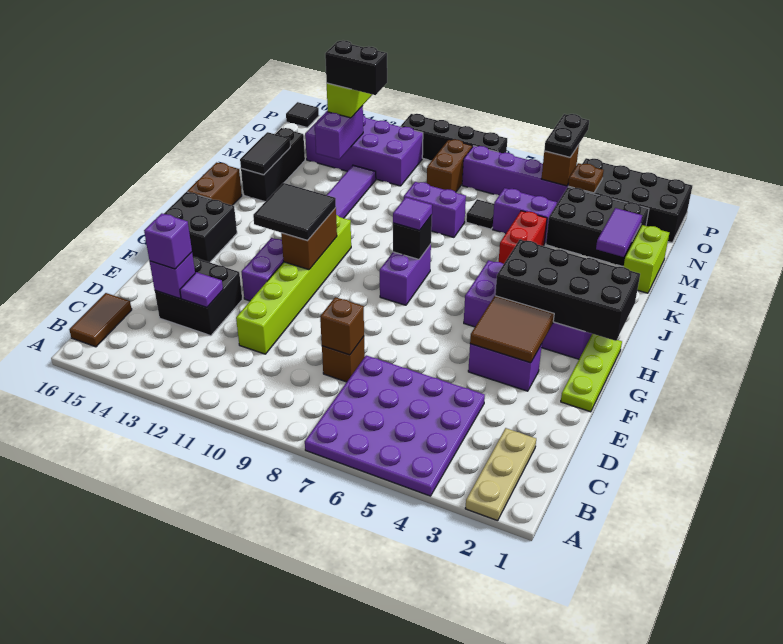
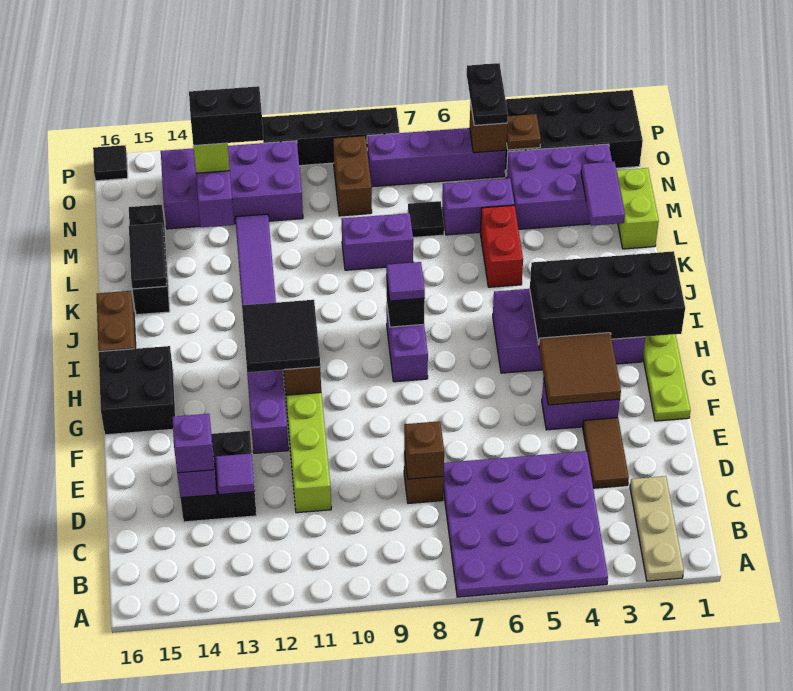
brown tile B16:C16 level 1 -> brown tile D3:E3 level 1
black brick M2:N4 level 1 -> purple brick M2:N4 level 1

